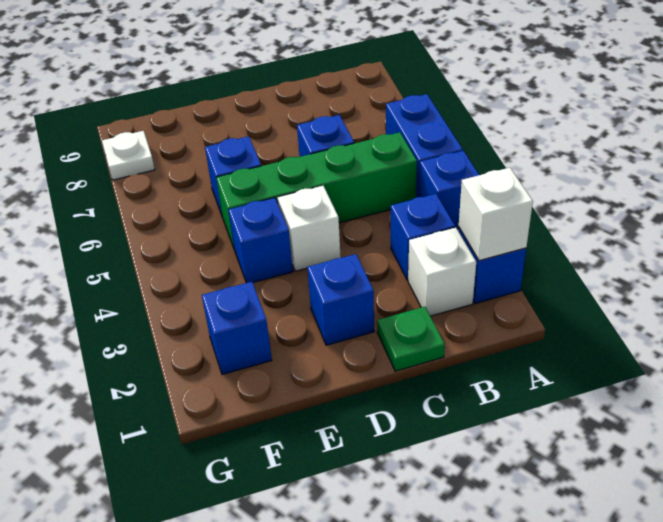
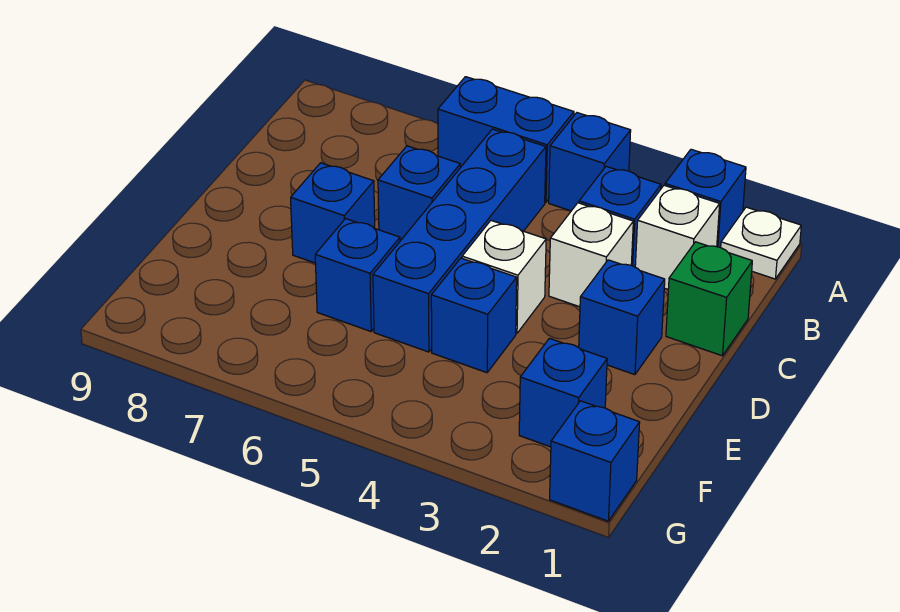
white brick A2 level 2 -> white brick C3 level 1
green brick B5:E5 level 1 -> blue brick B5:E5 level 1
green plate C1 level 1 -> green brick C1 level 1
none -> blue brick D7 level 1
none -> blue brick G1 level 1
white plate G8 level 1 -> white plate A1 level 1

